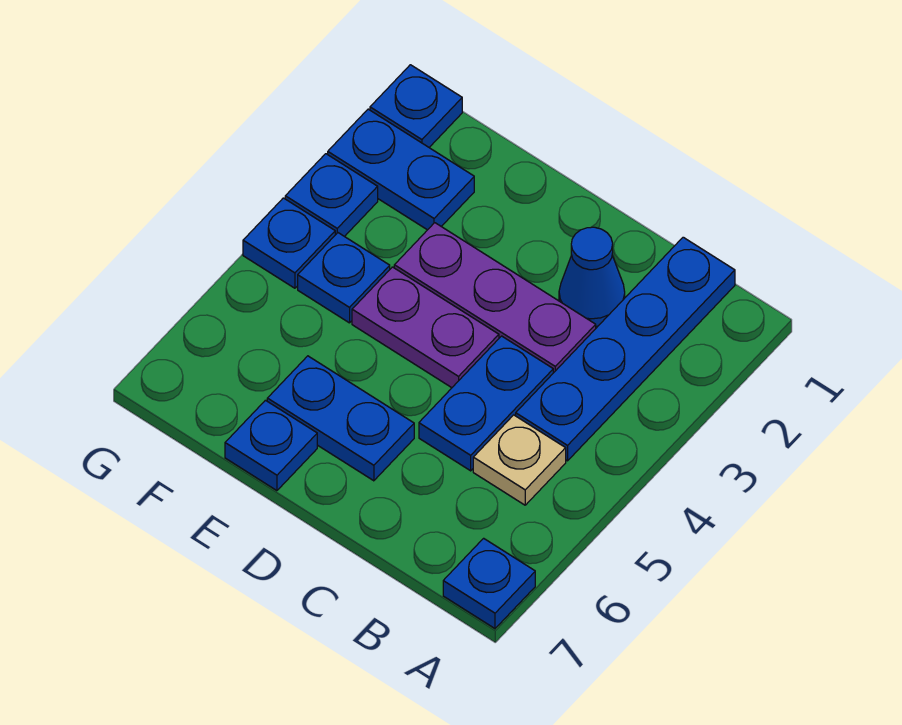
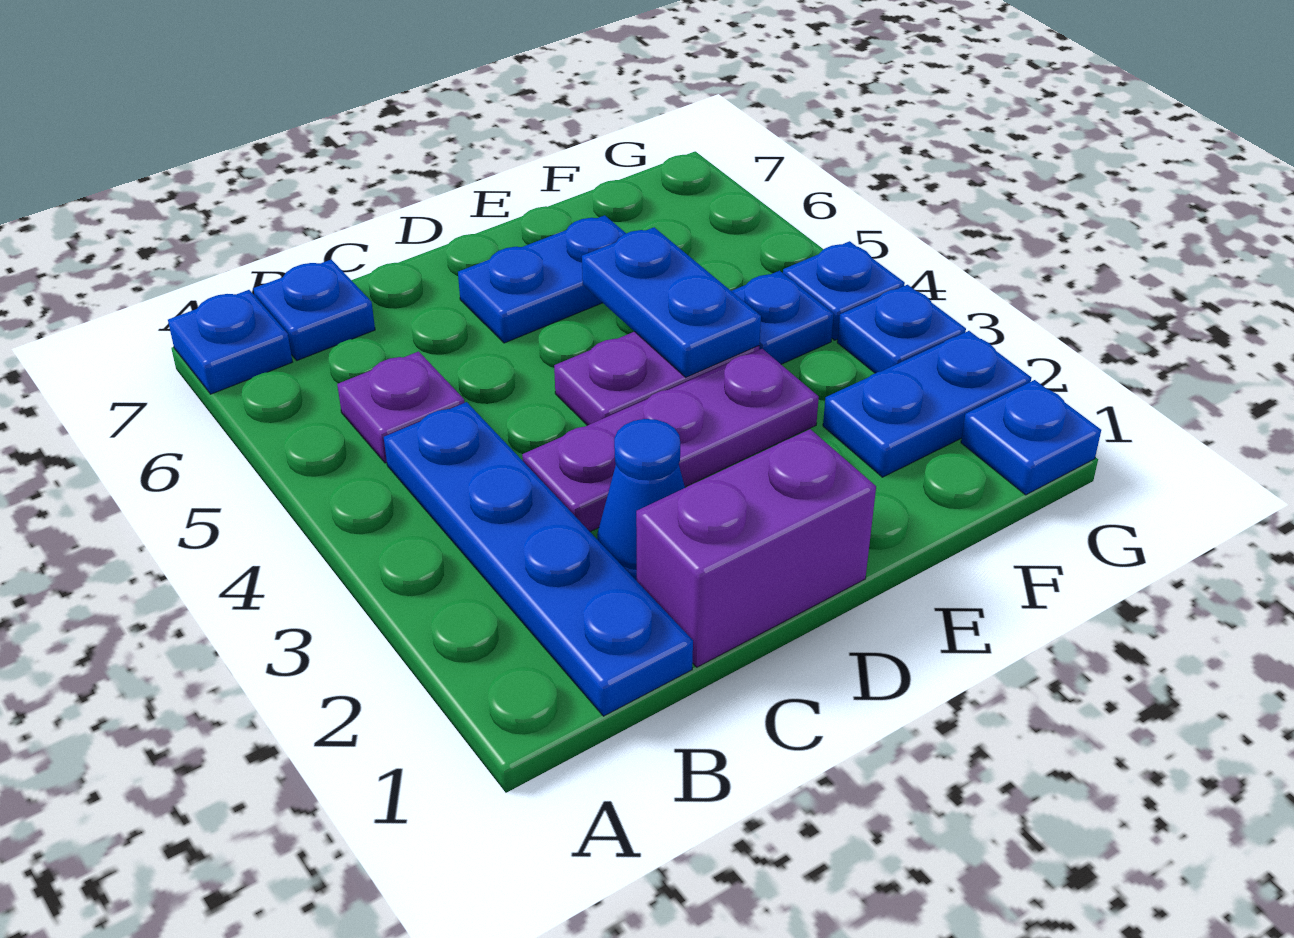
tan plate B5 level 1 -> purple plate B5 level 1
none -> purple brick C1:D1 level 1
blue plate C4:C5 level 1 -> blue plate E4:E5 level 2
blue plate E7 level 1 -> blue plate B7 level 1

